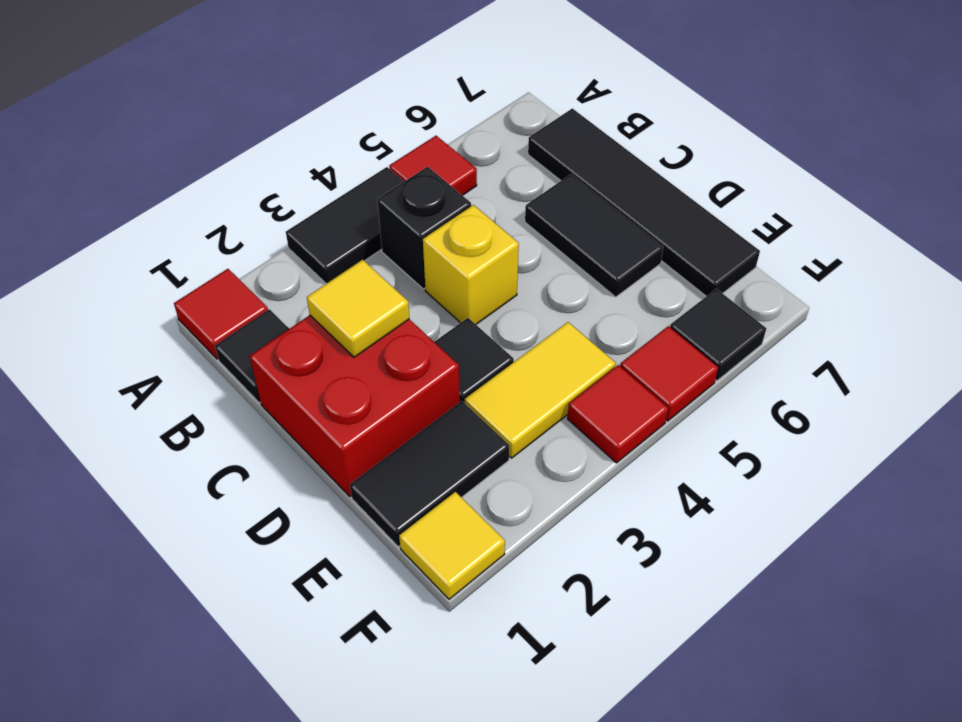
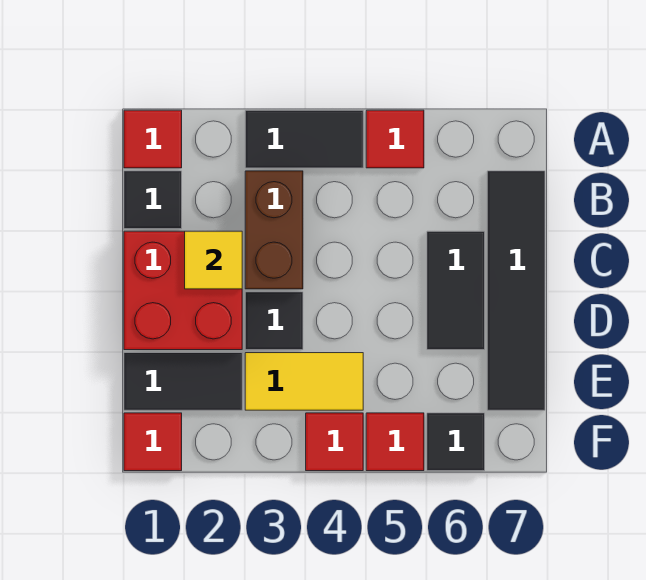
none -> brown brick B3:C3 level 1
black brick B4 level 1 -> none
yellow brick C4 level 1 -> none
yellow tile F1 level 1 -> red tile F1 level 1

